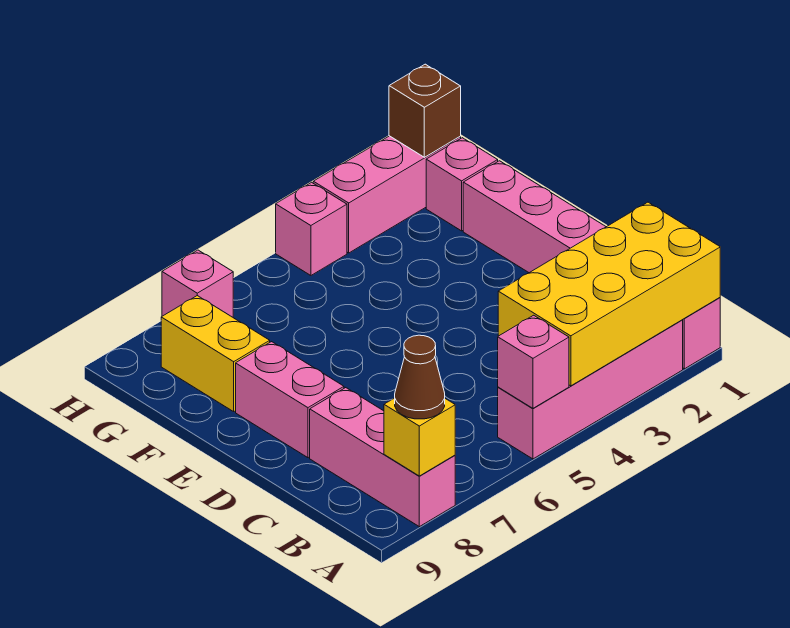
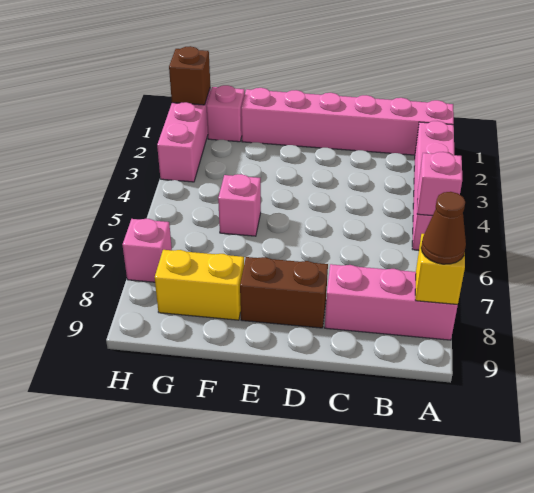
yellow brick A1:B4 level 2 -> none
pink brick D8:E8 level 1 -> brown brick D8:E8 level 1
pink brick H4 level 1 -> pink brick F5 level 1

